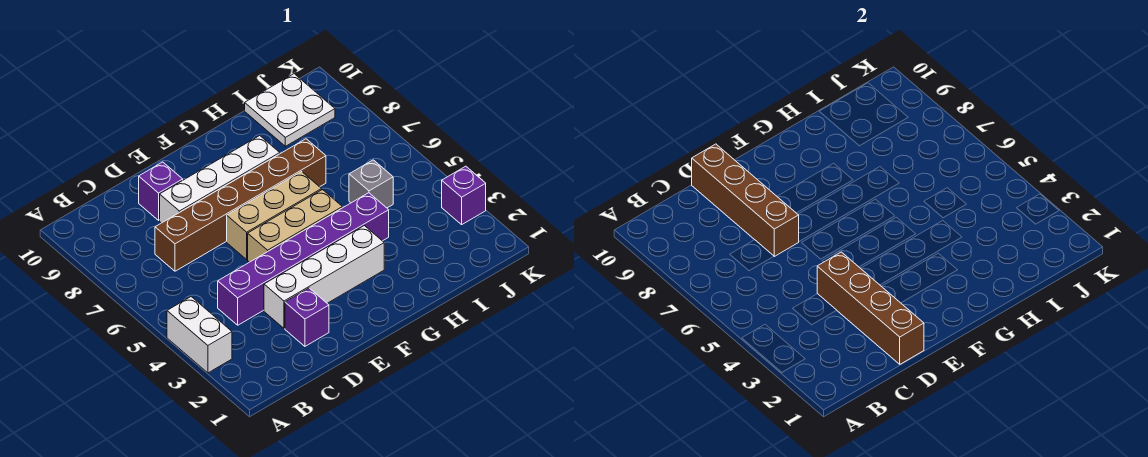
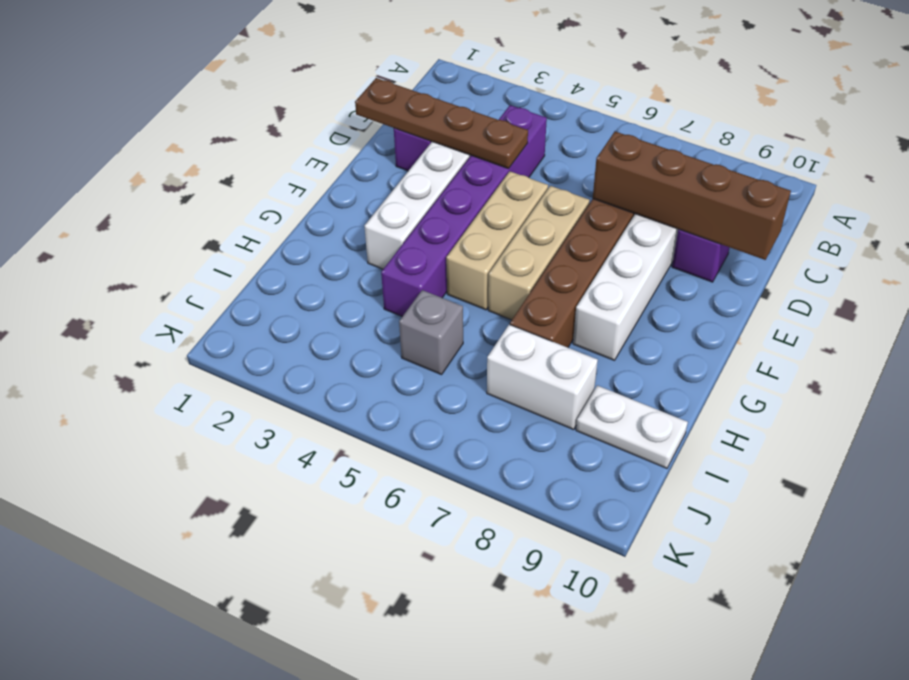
white brick A3:A4 level 1 -> white brick I7:I8 level 1
brown brick D1:D4 level 2 -> brown plate D1:D4 level 2
white plate I9:J10 level 1 -> white plate I9:I10 level 1
purple brick K3 level 1 -> none

